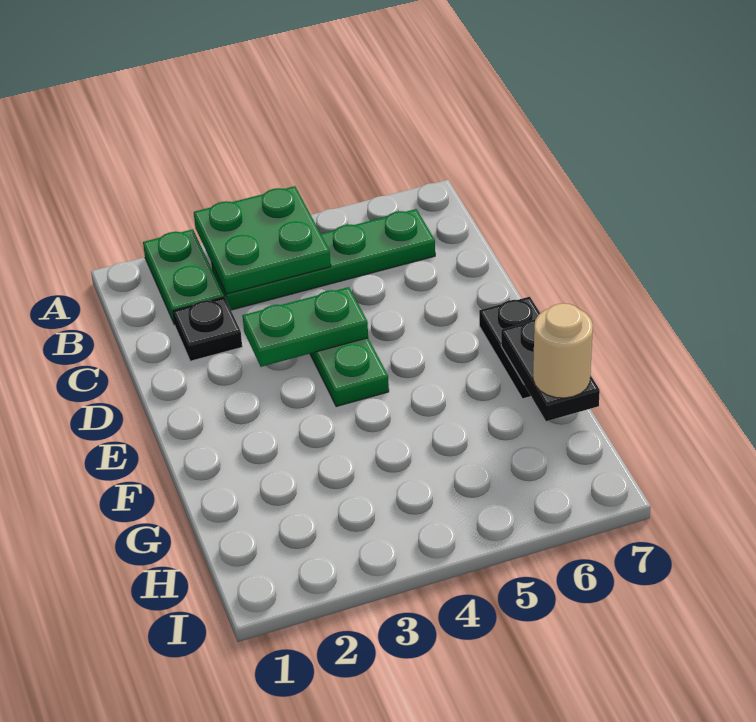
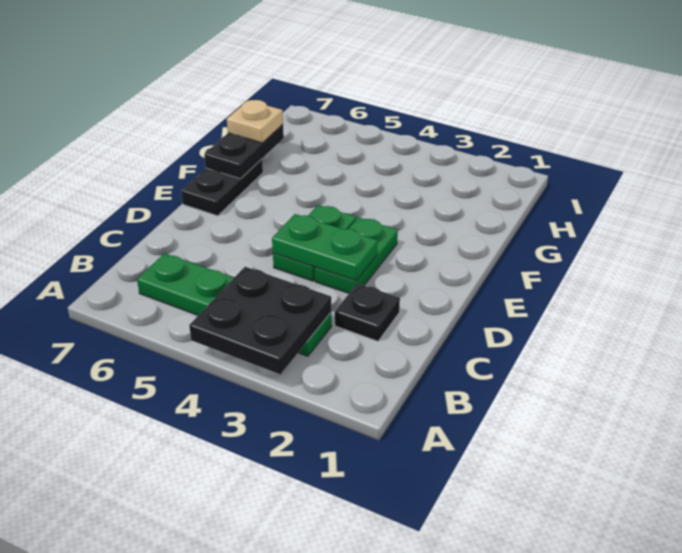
green plate A2:B2 level 1 -> green plate D3:E3 level 1
green plate A3:B4 level 2 -> black plate A3:B4 level 2
tan round brick G7 level 3 -> tan plate G7 level 3

